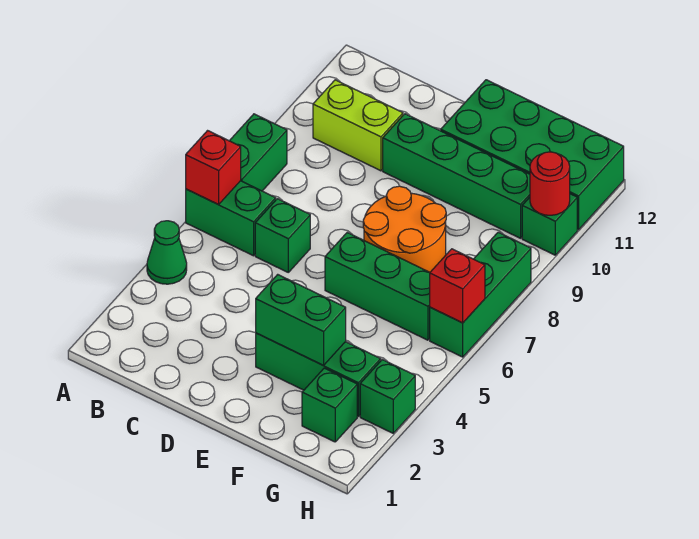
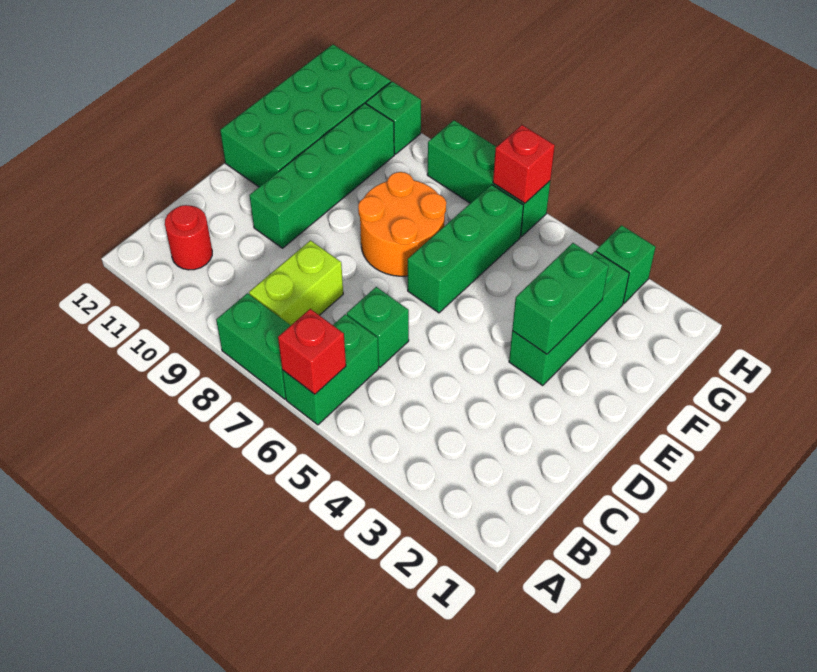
green cone A4 level 1 -> none
lime brick B10:C10 level 1 -> lime brick B8:C8 level 1
green brick G2 level 1 -> none
red round brick H10 level 2 -> red round brick B11 level 1

